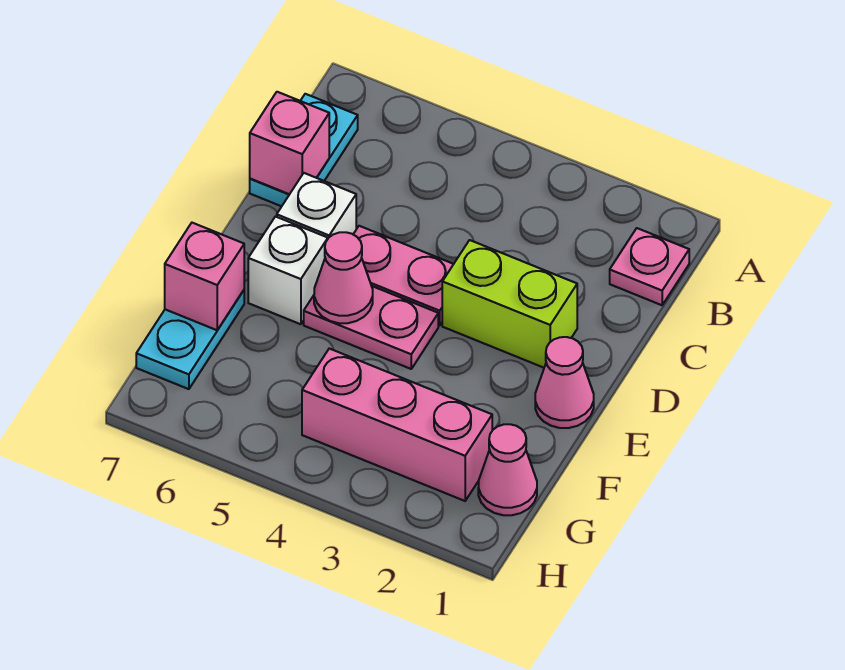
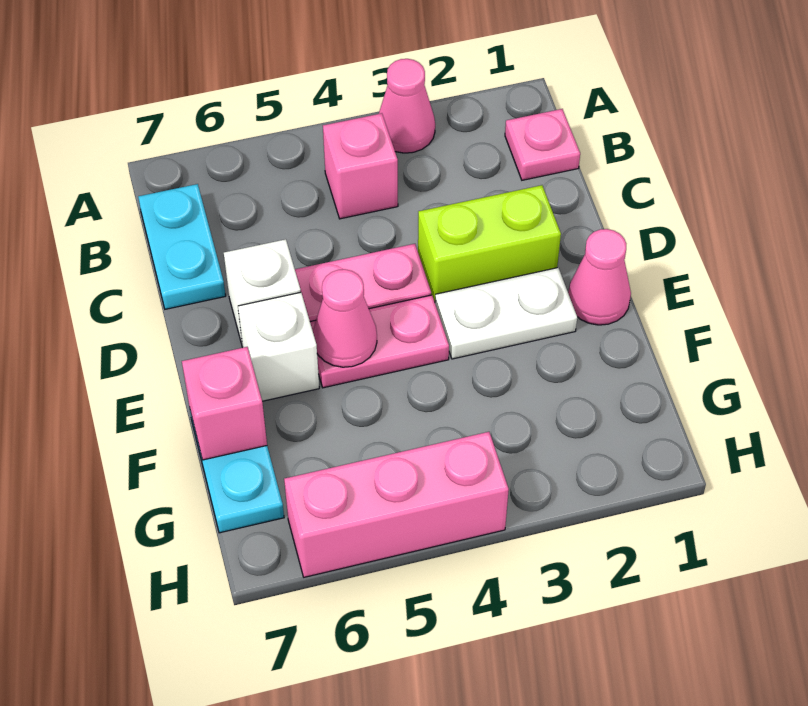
pink brick C7 level 2 -> pink brick B4 level 1
none -> white plate E2:E3 level 1
pink cone G1 level 1 -> pink cone A3 level 1
pink brick G2:G4 level 1 -> pink brick H4:H6 level 1

